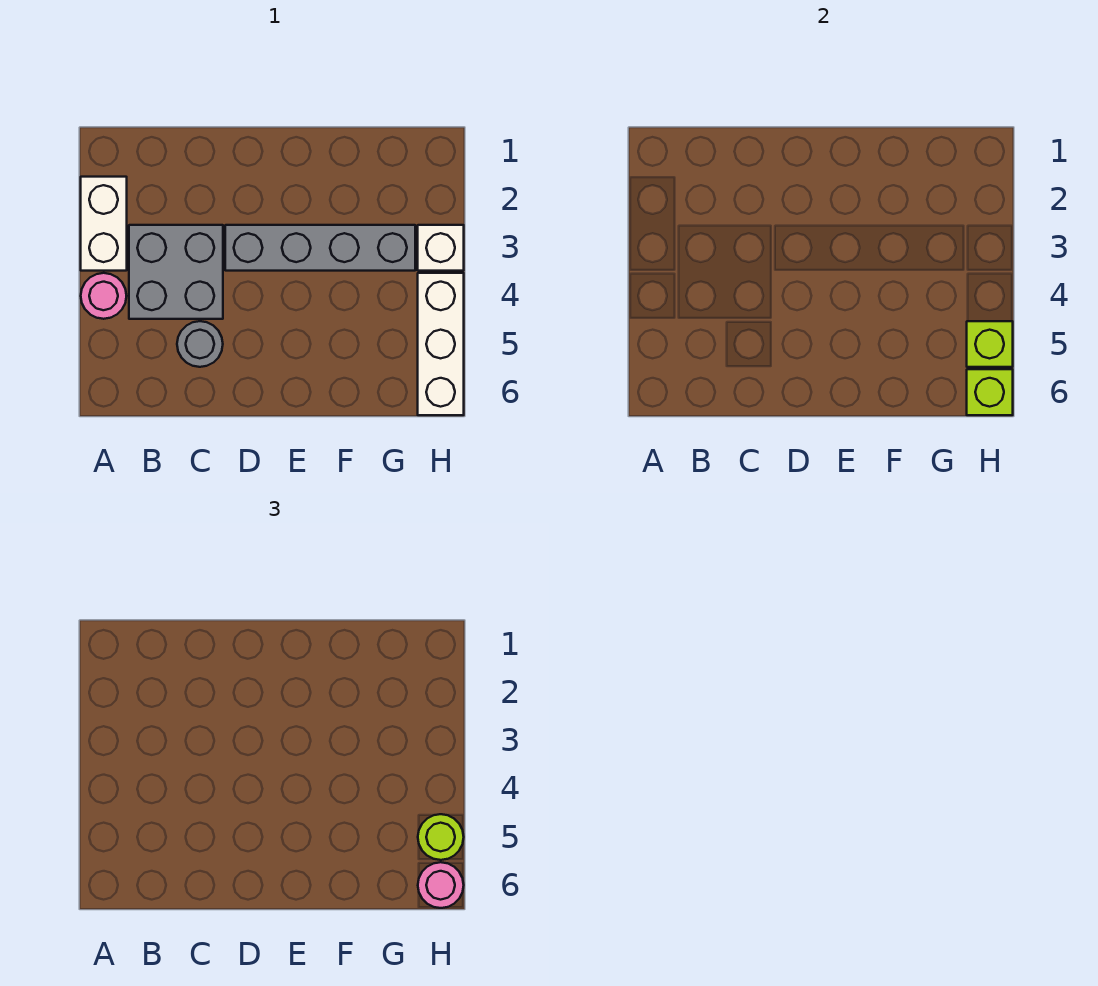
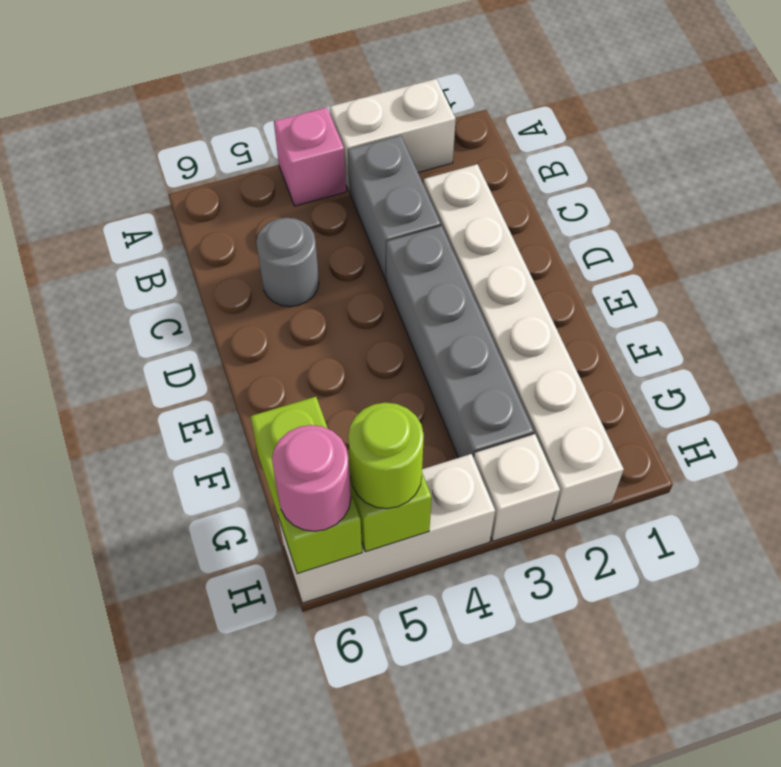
pink round brick A4 level 1 -> pink brick A4 level 1
grey brick B3:C4 level 1 -> grey brick B3:C3 level 1
none -> white brick C2:H2 level 1
lime brick H6 level 2 -> lime brick G6:H6 level 2

